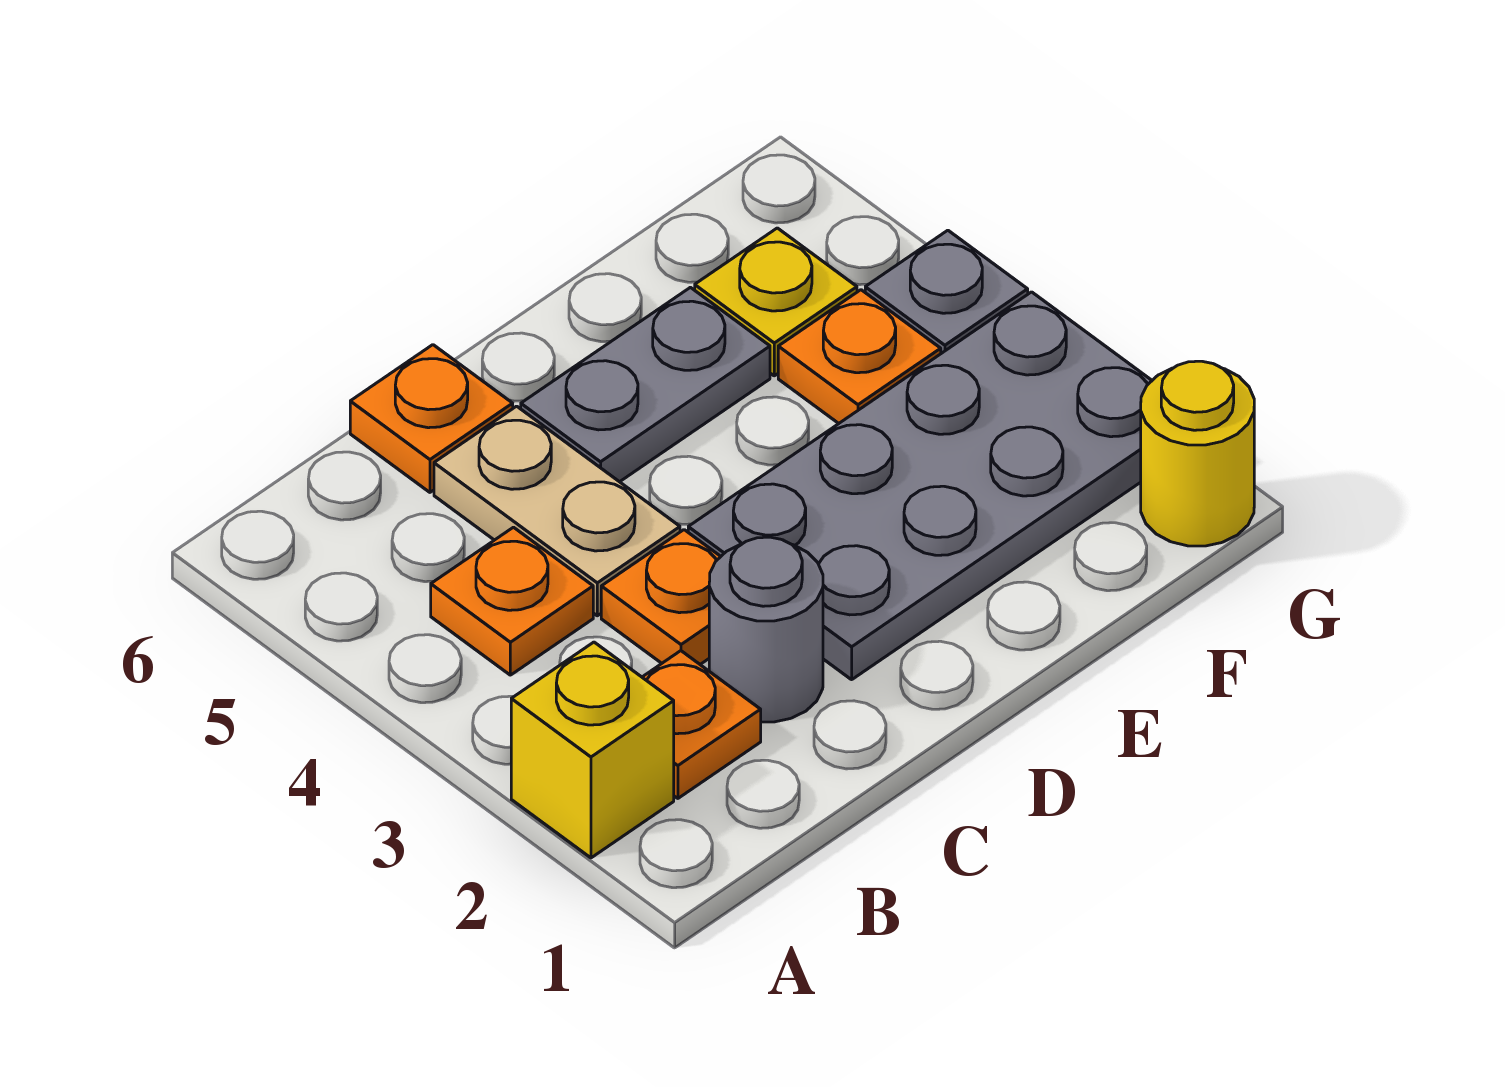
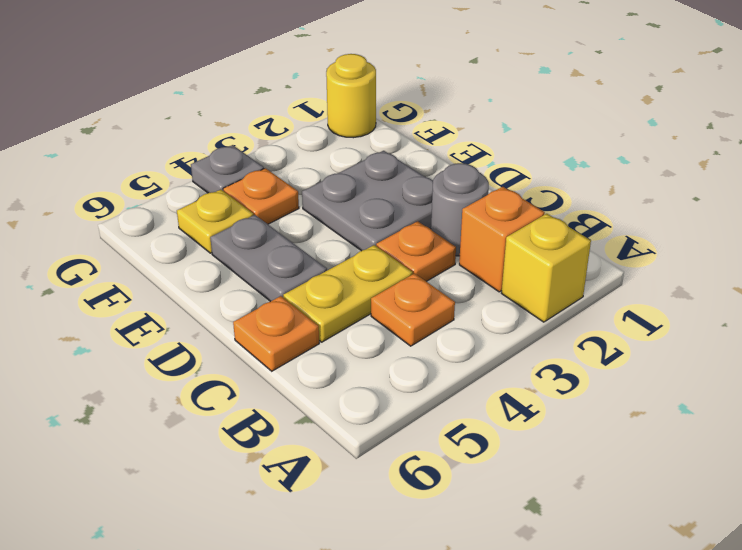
orange plate B2 level 1 -> orange brick B2 level 1
tan plate C4:C5 level 1 -> yellow plate C4:C5 level 1
grey plate D2:G3 level 1 -> grey plate D2:E3 level 1

